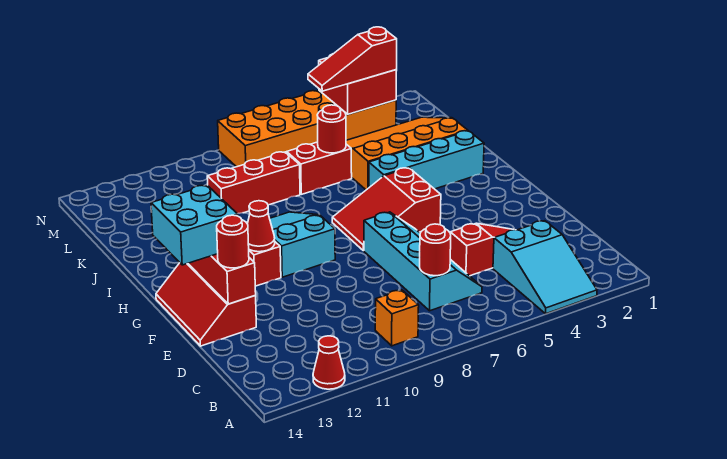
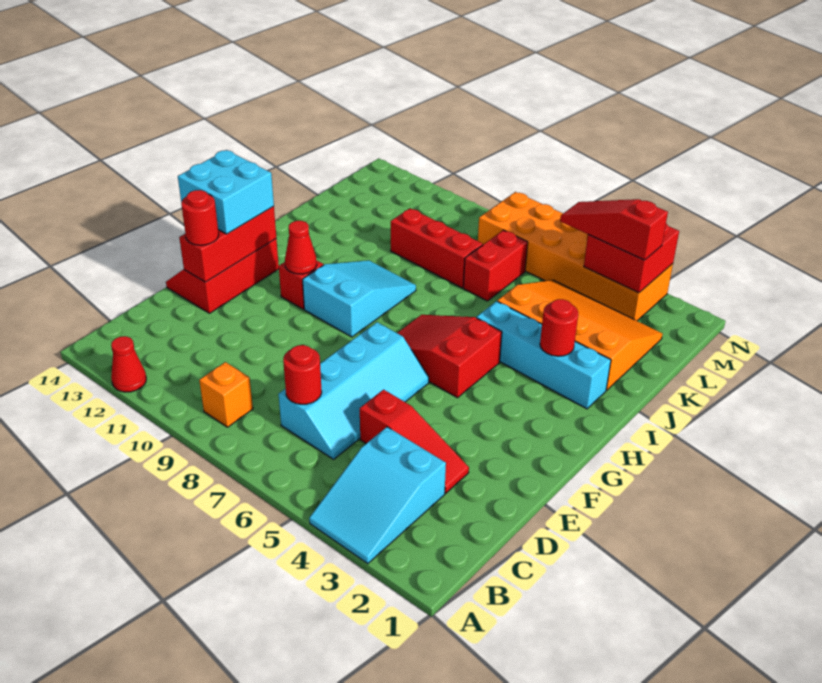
red brick K6:K7 level 1 -> red brick K7:L7 level 1
red round brick K6 level 2 -> red round brick I3 level 2

